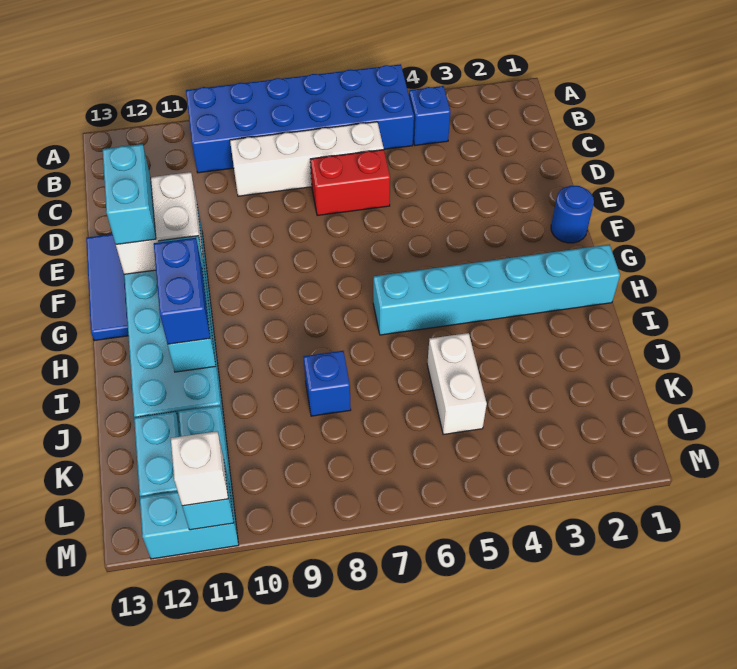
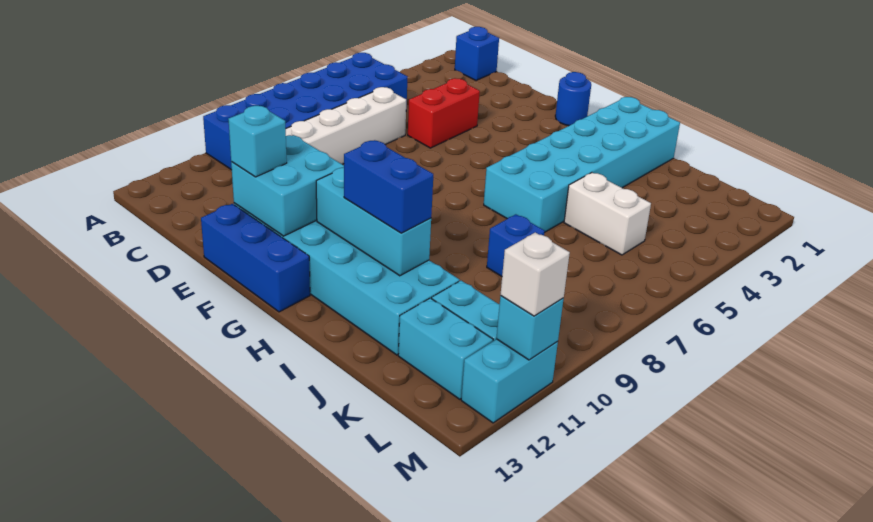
blue brick B4 level 1 -> blue brick B1 level 1
red brick D6:D7 level 1 -> red brick D4:D5 level 1
white brick E11:F12 level 2 -> cyan brick E11:F12 level 2
cyan brick E12:F12 level 3 -> cyan brick E12 level 3
blue tile E13:G13 level 1 -> blue brick E13:G13 level 1
cyan brick H1:H6 level 1 -> cyan brick H1:I6 level 1

